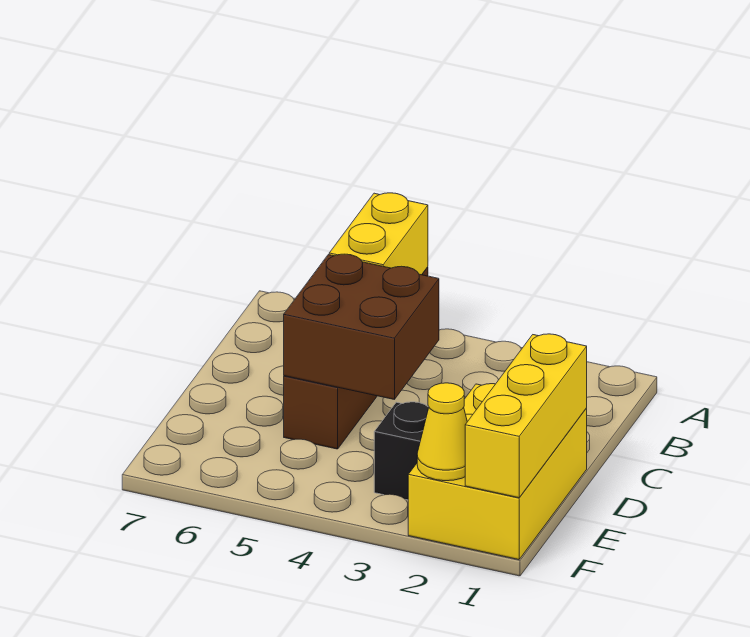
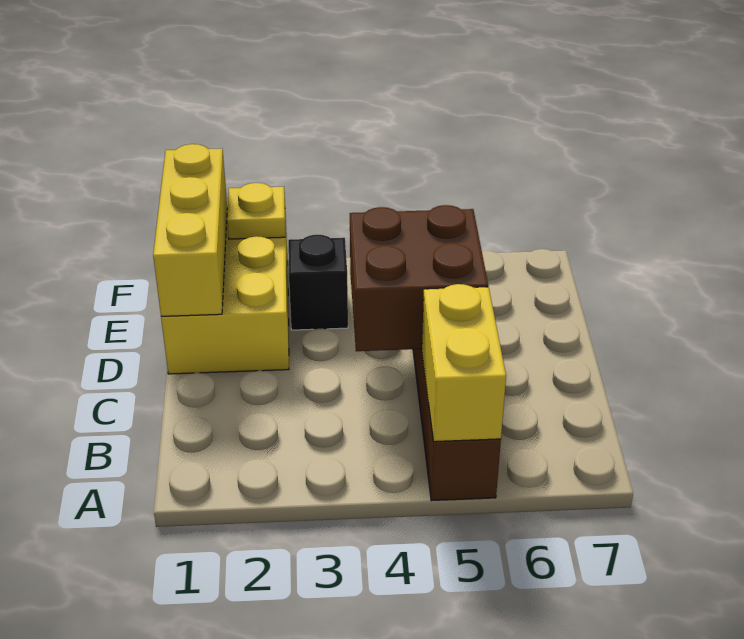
yellow cone F2 level 2 -> yellow plate F2 level 2

